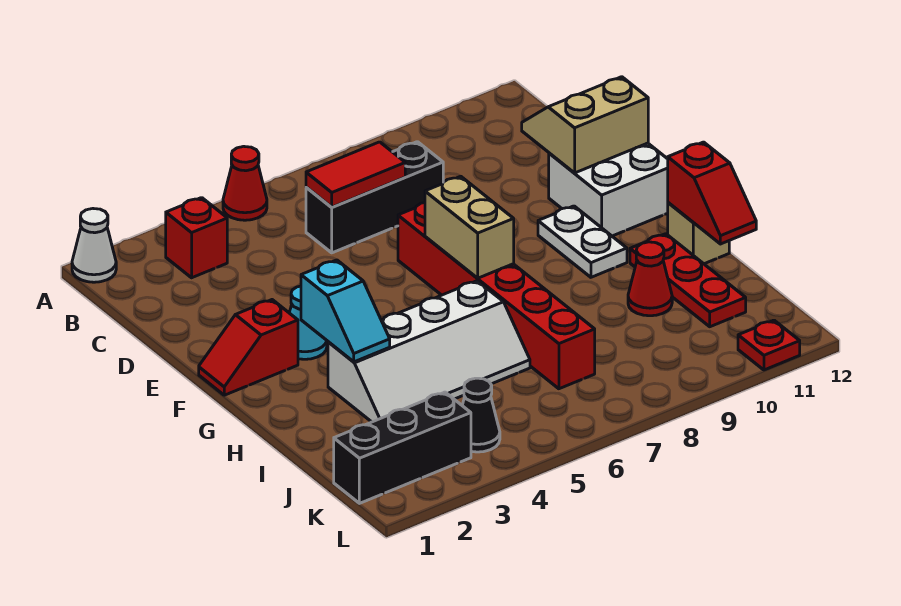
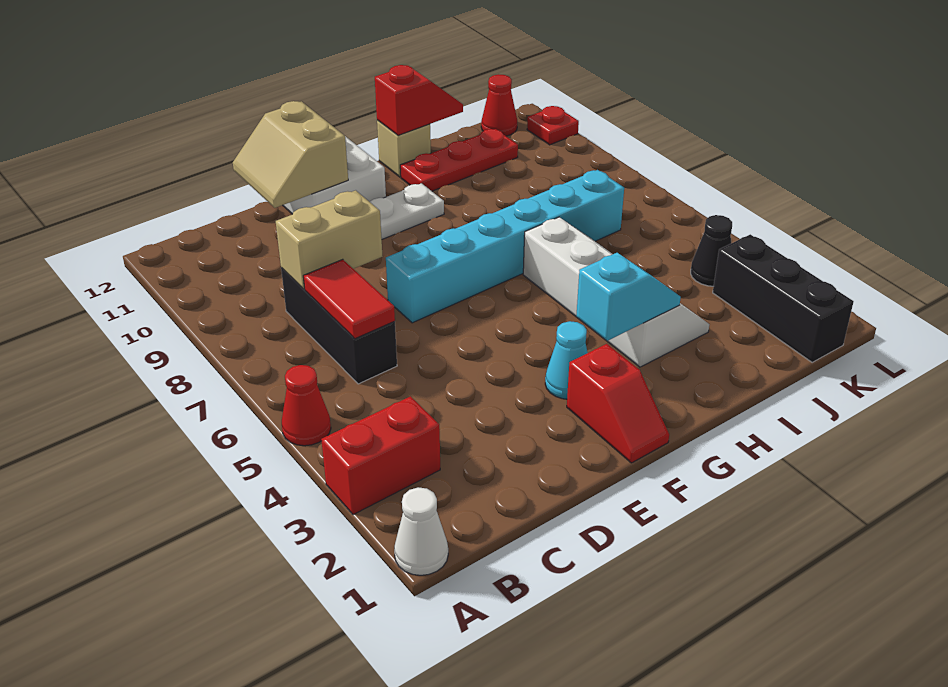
red brick B3 level 1 -> red brick A3:B3 level 1
red brick E7:J7 level 1 -> cyan brick E7:J7 level 1
tan brick F7:G7 level 2 -> tan brick C8:D8 level 2
red cone I10 level 1 -> red cone K12 level 1

